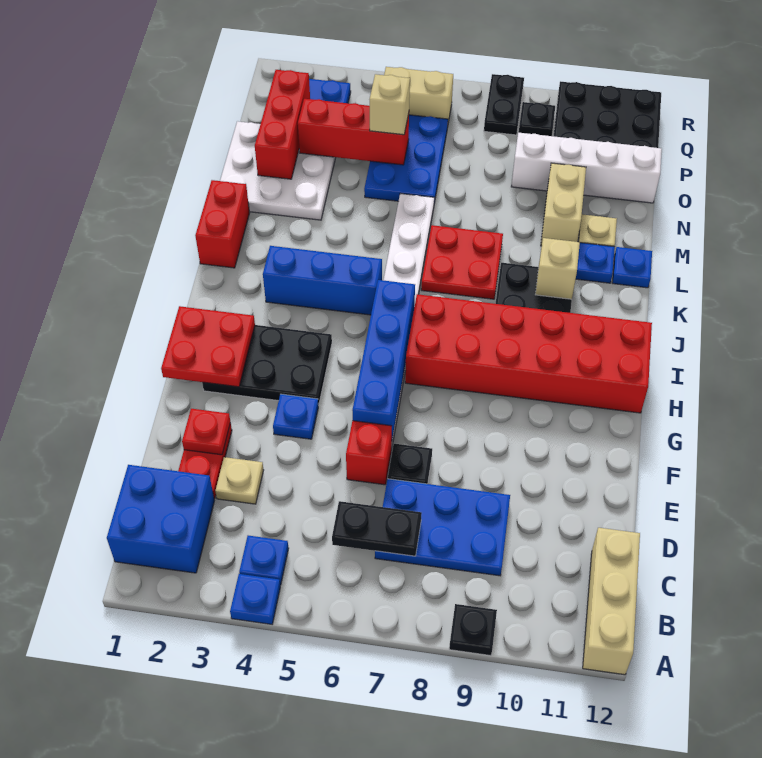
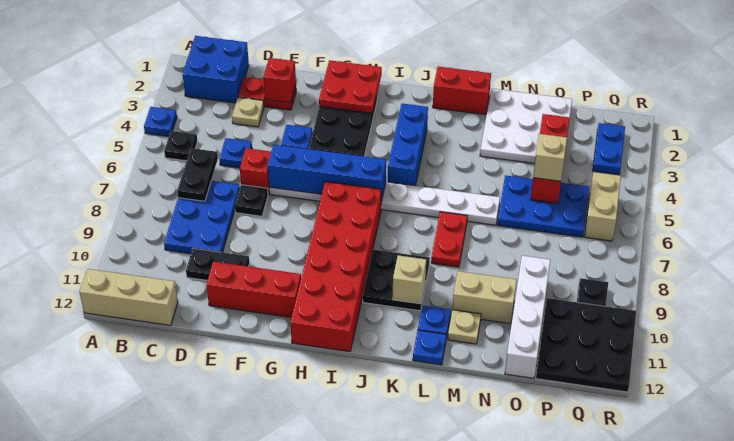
black plate A9 level 1 -> black plate B5 level 1
blue plate B4 level 1 -> blue plate D5 level 1
red plate E2 level 2 -> red brick E2 level 2
red plate K7:L8 level 1 -> red plate L7:L8 level 1
red brick N2:P2 level 2 -> red brick E11:G11 level 1
black plate Q8:R8 level 1 -> black plate D10:E10 level 1

